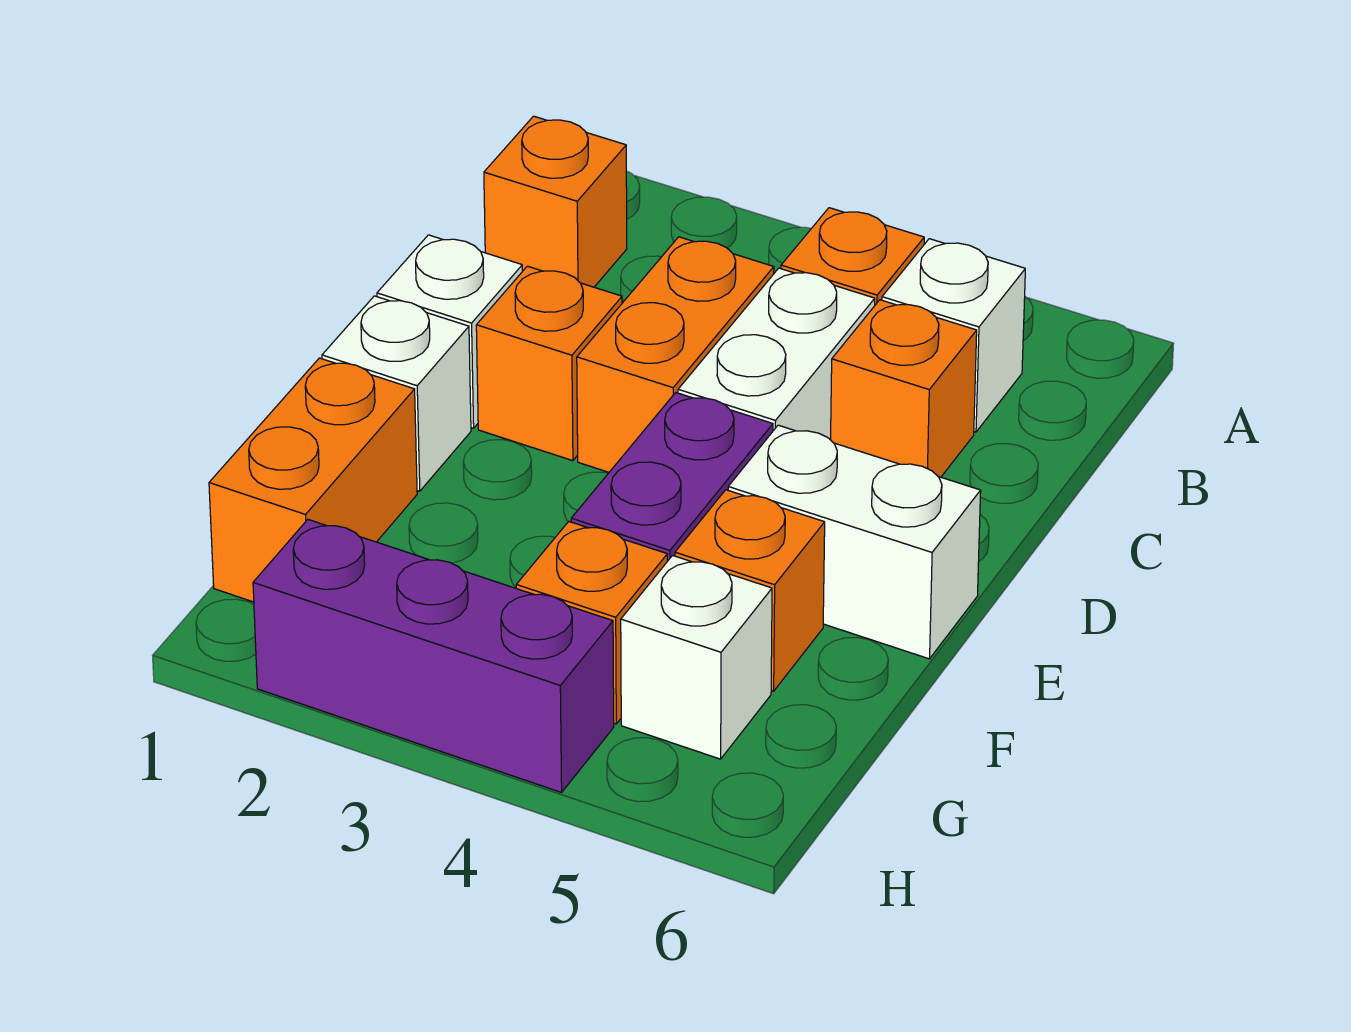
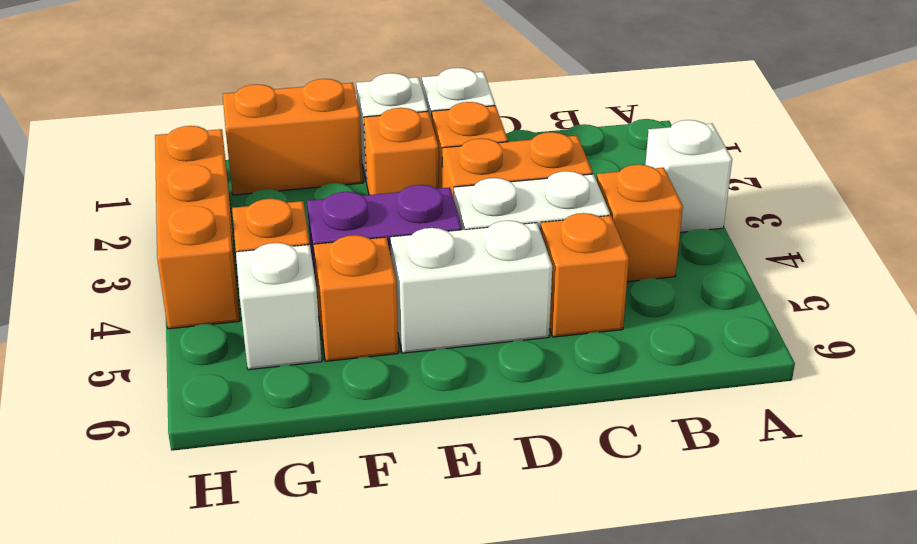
orange brick B1 level 1 -> orange brick E2 level 1
white brick B5 level 1 -> white brick A3 level 1
white brick E5:E6 level 1 -> white brick D5:E5 level 1
purple brick H2:H4 level 1 -> orange brick H2:H4 level 1

